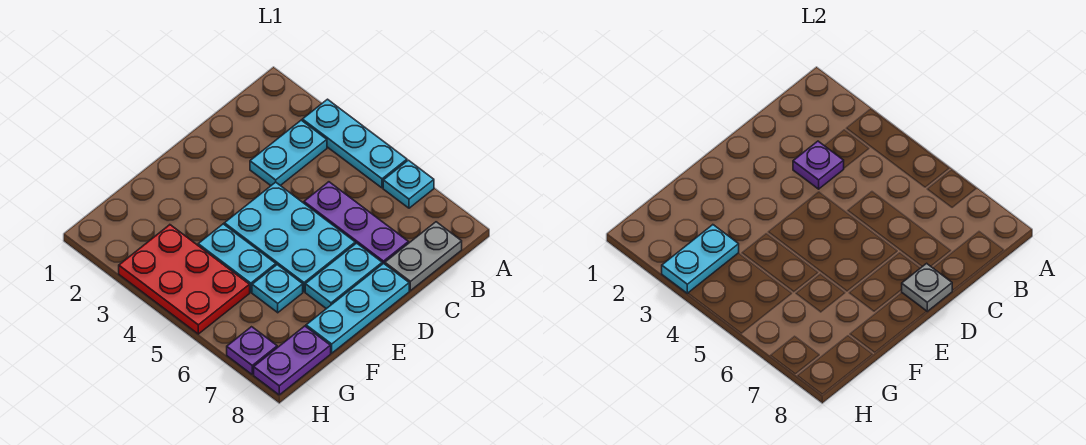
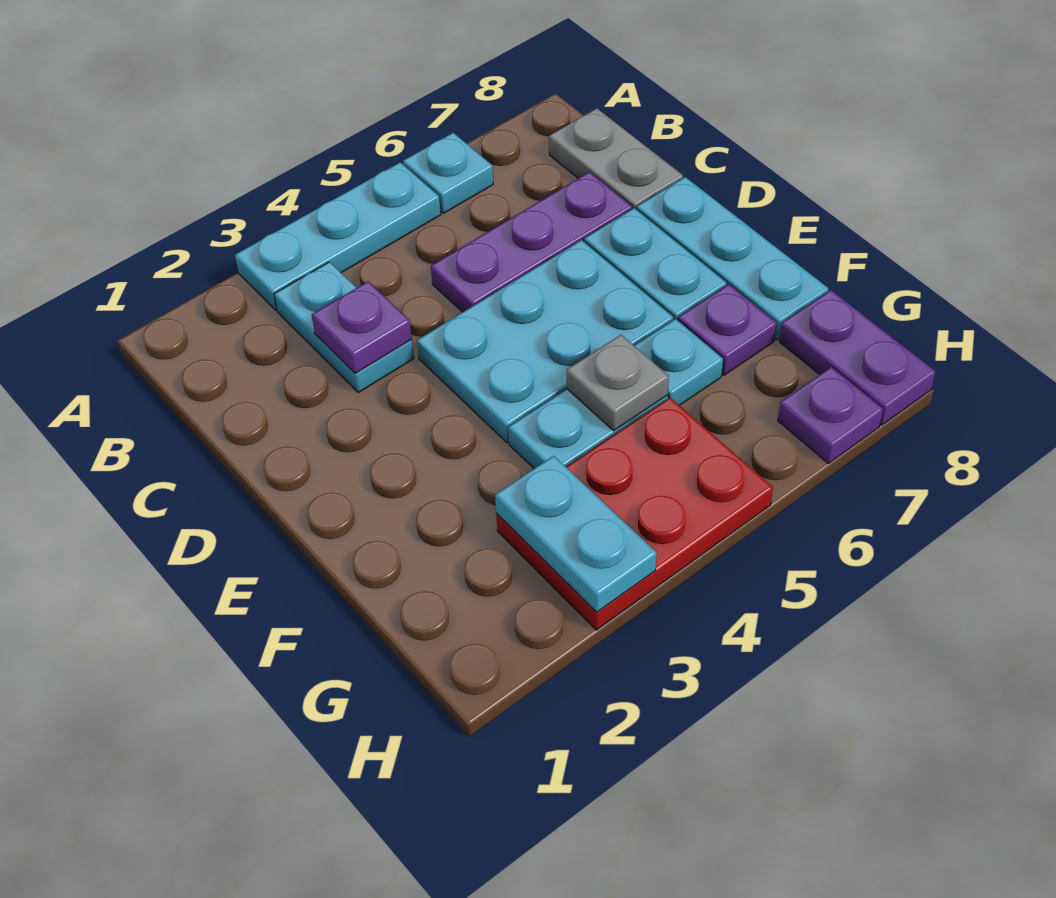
grey plate D8 level 2 -> grey plate F5 level 2
none -> purple plate F7 level 1

